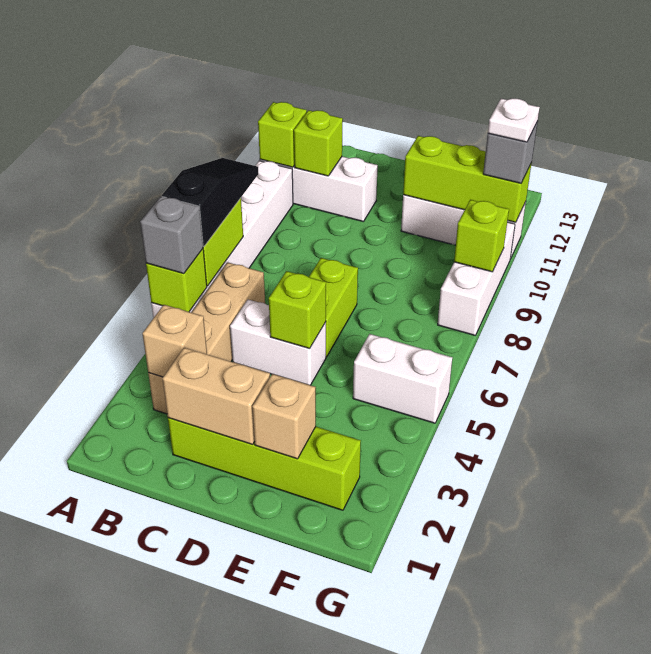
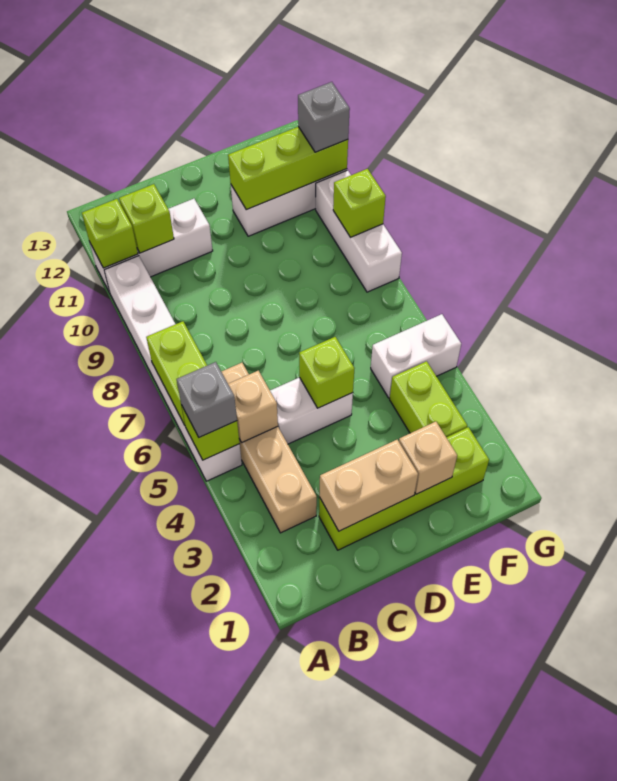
black slope A6:A8 level 3 top 6 -> none
tan brick B3 level 2 -> tan brick B5 level 2
lime brick D6:D7 level 1 -> lime brick F3:F4 level 1
white plate G11 level 4 -> none

